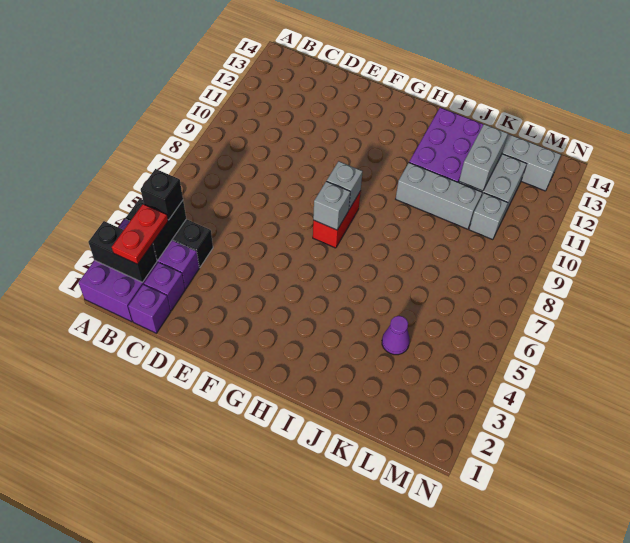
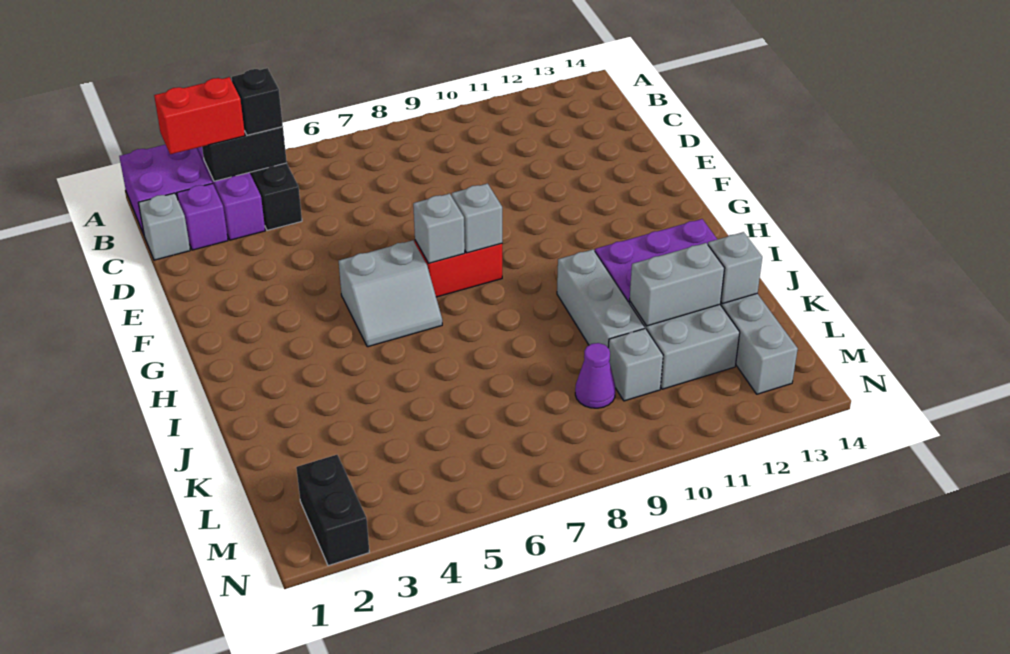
black brick A2:B2 level 2 -> black brick M2:N2 level 1
red plate B2:B3 level 3 -> red brick B2:B3 level 3
purple brick C1 level 1 -> grey brick C1 level 1
none -> grey slope G5:H6 level 1 top G
purple cone K4 level 1 -> purple cone L9 level 1
none -> grey brick K13 level 2

